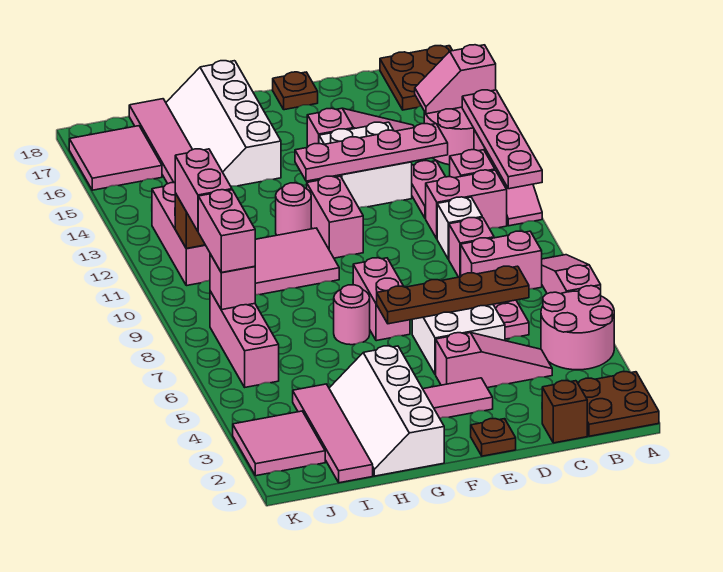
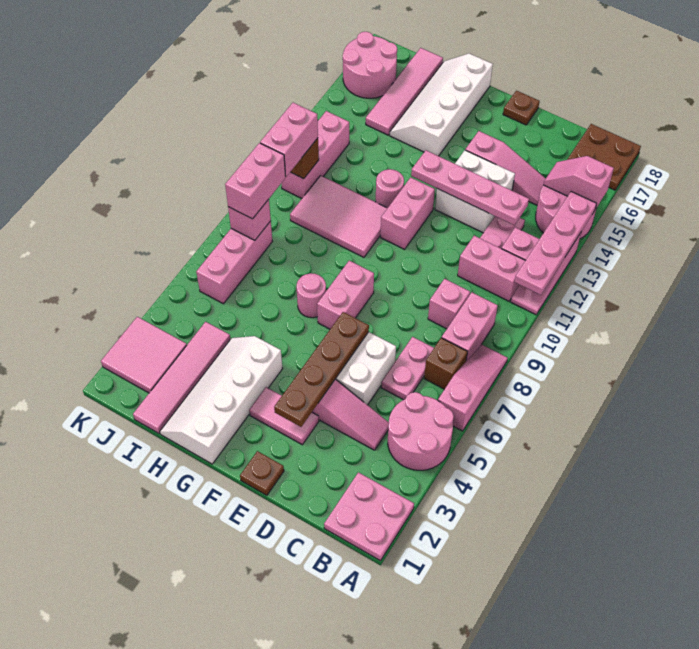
brown plate A1:B2 level 1 -> pink plate A1:B2 level 1
pink brick B8:C8 level 1 -> pink brick B8:B9 level 1
brown brick C1 level 1 -> brown brick B7 level 1
brown plate C6:F6 level 2 -> brown plate E3:E6 level 2
white brick C10 level 1 -> none
pink tile J16:K17 level 1 -> pink round brick J16:K17 level 1

